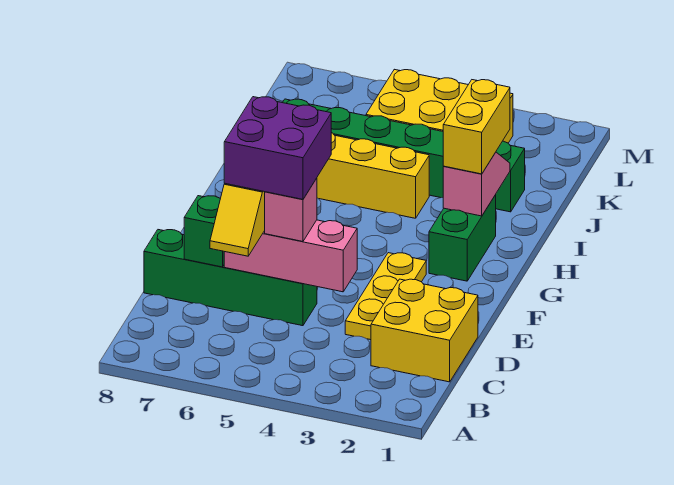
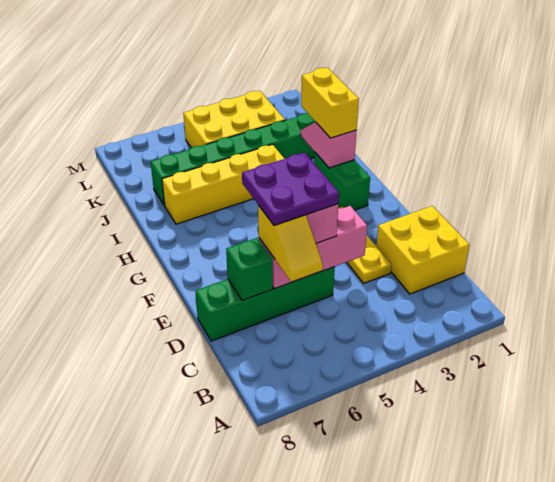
purple brick D5:E6 level 4 -> purple plate D5:E6 level 4

